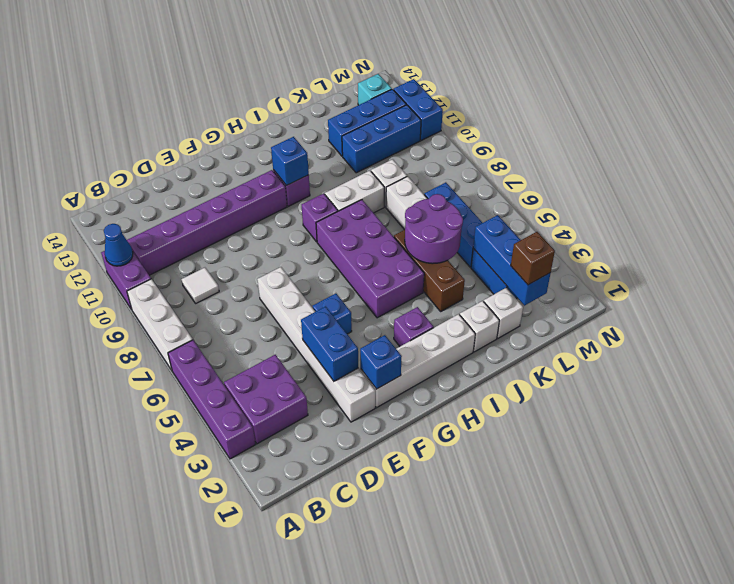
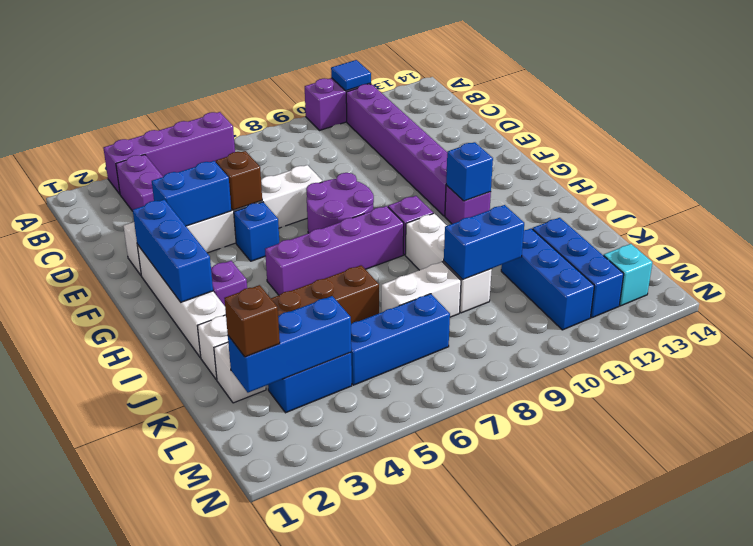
white brick A7:A9 level 1 -> none
blue cone A11 level 2 -> blue tile A11 level 2
purple brick B3:C4 level 1 -> purple brick B3:C3 level 1
white tile C9 level 1 -> none
none -> brown brick E5 level 2
blue brick F2 level 2 -> blue brick F2:H2 level 2
purple brick H5:I8 level 1 -> purple brick H5:H8 level 1
purple round brick J5:K6 level 2 -> purple round brick F7:G8 level 1
blue brick N11:N12 level 1 -> blue brick K9:K10 level 2

